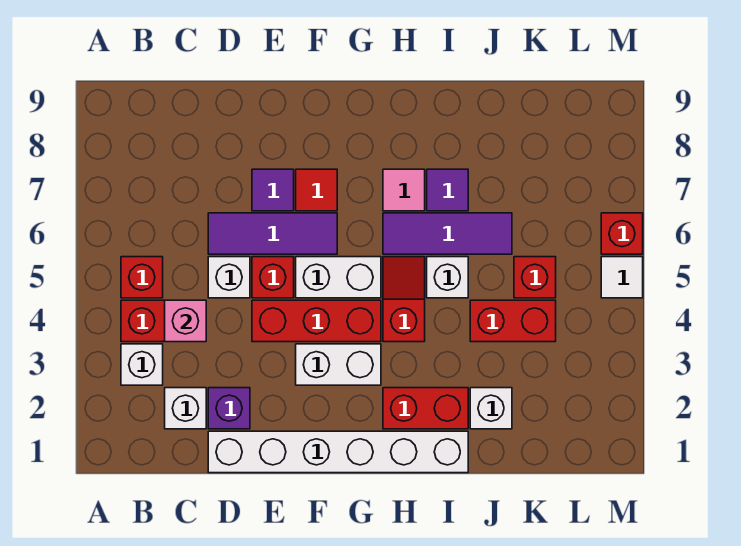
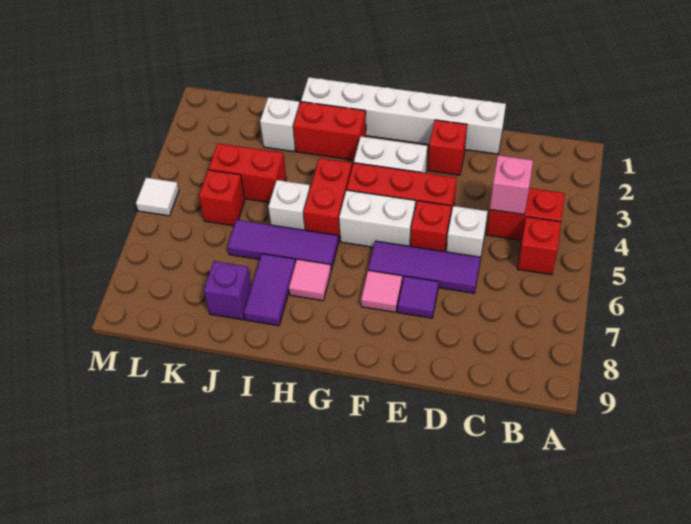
white brick B3 level 1 -> none
white brick C2 level 1 -> none
purple brick D2 level 1 -> purple brick J8 level 1
red tile F7 level 1 -> pink tile F7 level 1
red slope H4:H5 level 1 top 4 -> red brick H4:H5 level 1
purple tile I7 level 1 -> purple tile I7:I8 level 1
red brick M6 level 1 -> red brick E2 level 1

